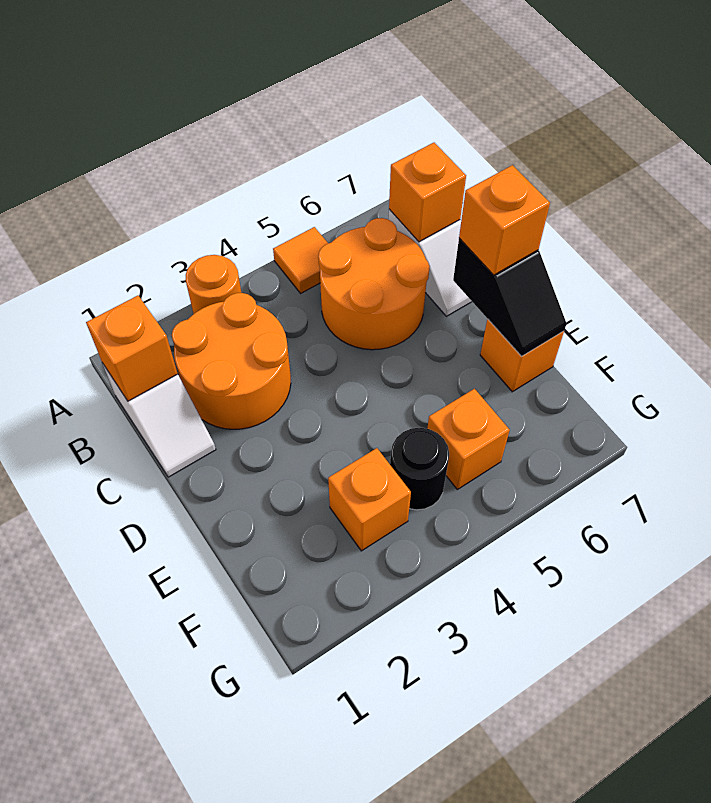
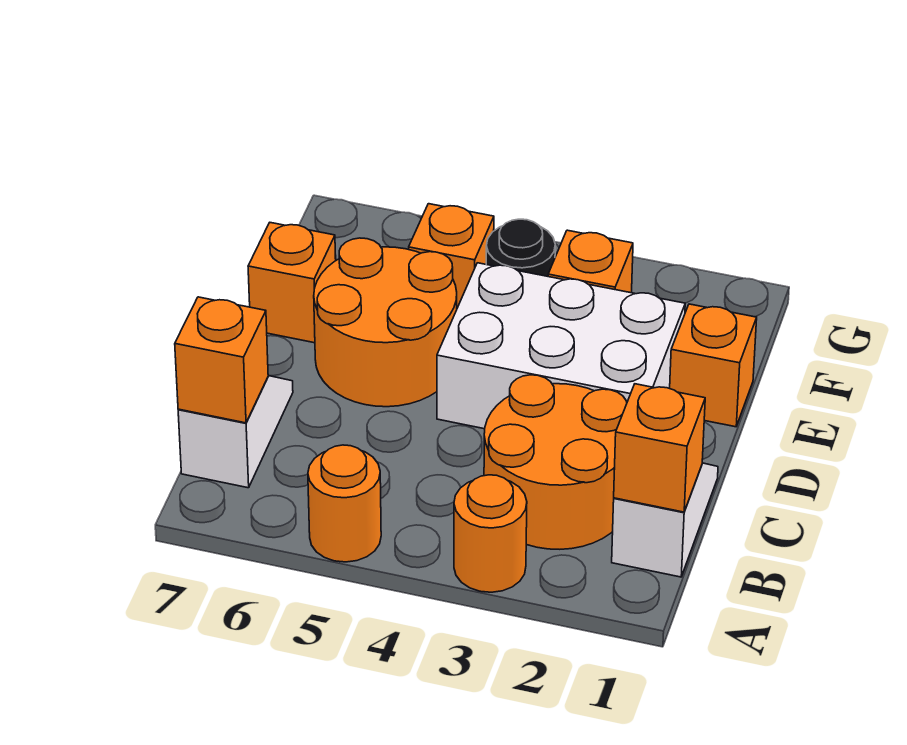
orange tile A5 level 1 -> orange round brick A5 level 1
orange round brick B5:C6 level 1 -> orange round brick D5:E6 level 1
none -> white brick D2:E4 level 1
black slope D7:E7 level 2 top D -> none
orange brick D7 level 3 -> orange brick E1 level 1

